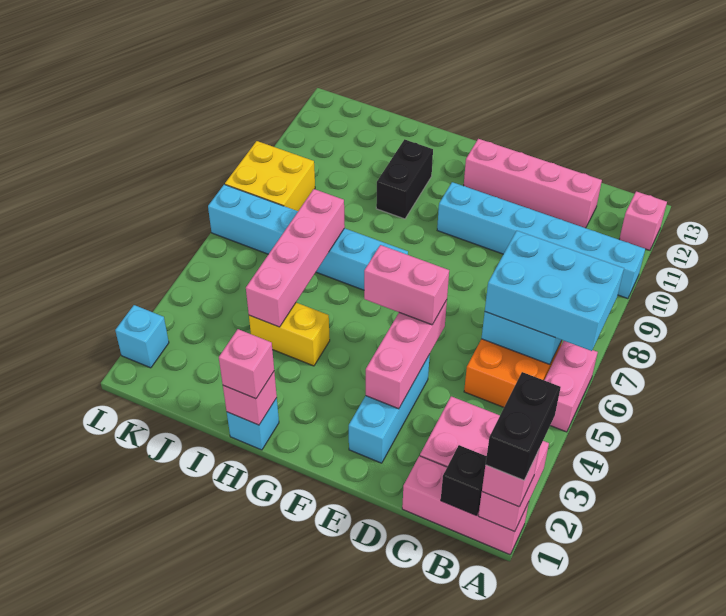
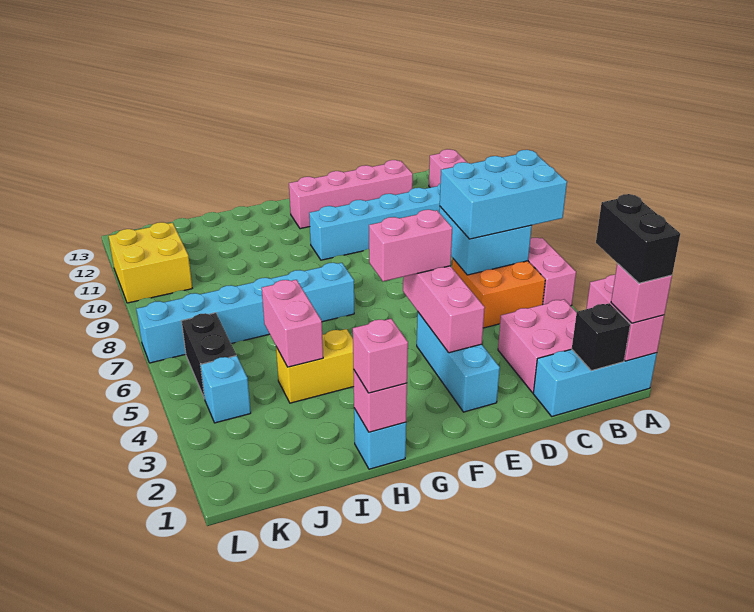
pink brick A1:C1 level 1 -> cyan brick A1:C1 level 1
black brick H10:H11 level 1 -> black brick K5:K6 level 1
pink brick I4:I7 level 2 -> pink brick I4:I5 level 2
yellow brick K8:L9 level 1 -> yellow brick K10:L11 level 1
cyan brick L2 level 1 -> cyan brick K4 level 1

